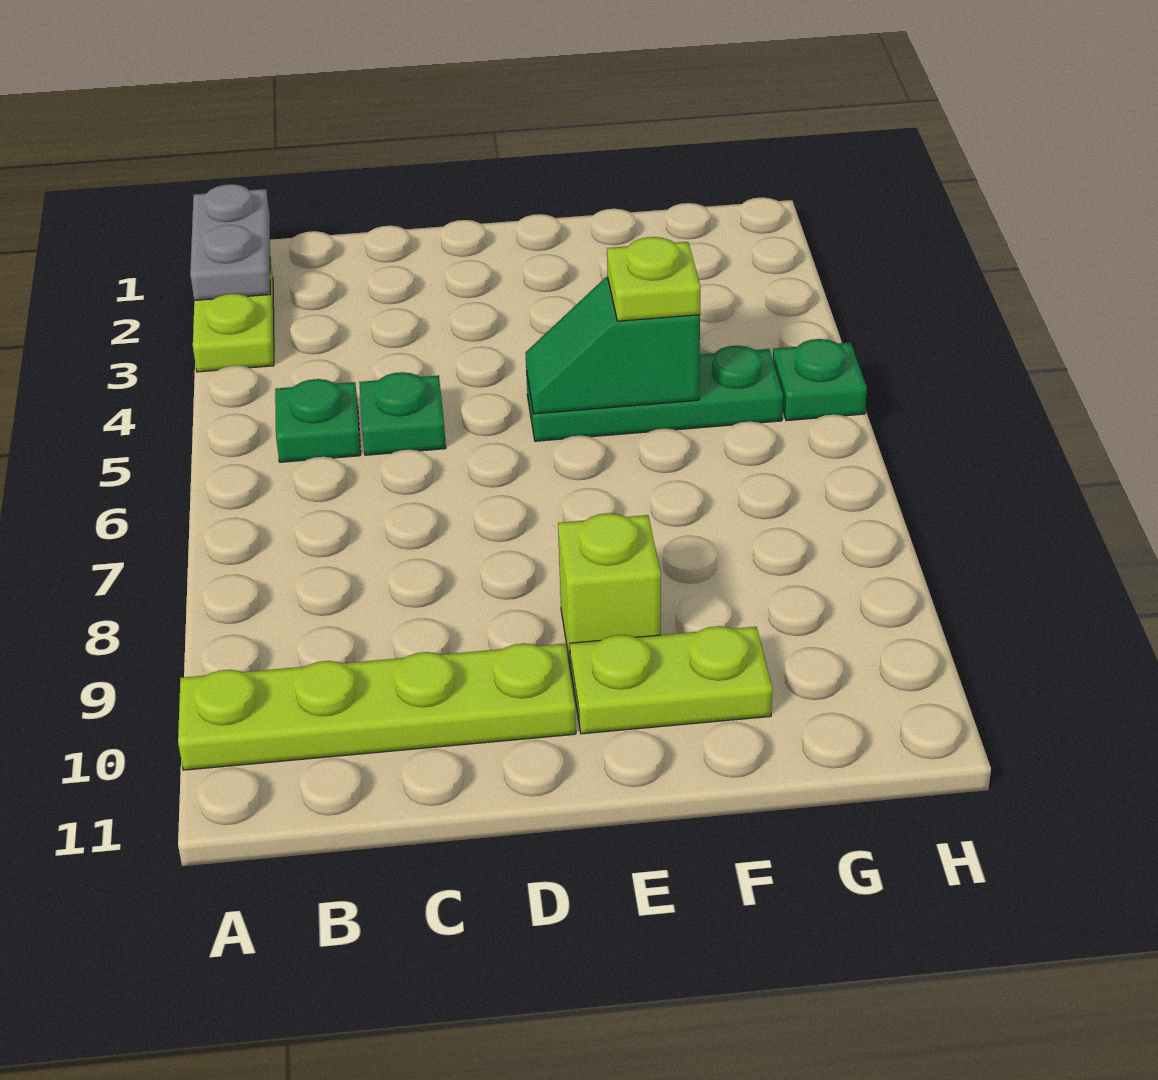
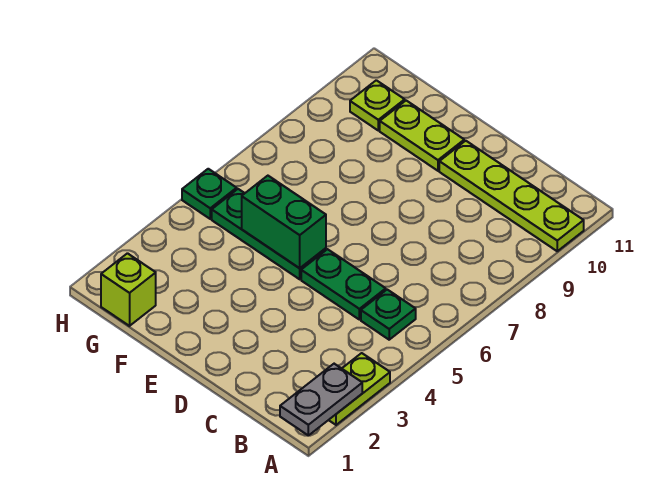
green plate C5 level 1 -> green plate C5:D5 level 1
green slope E5:F5 level 2 top F -> green brick E5:F5 level 2
lime brick E9 level 1 -> lime brick G1 level 1
lime plate F5 level 3 -> lime plate G10 level 1

